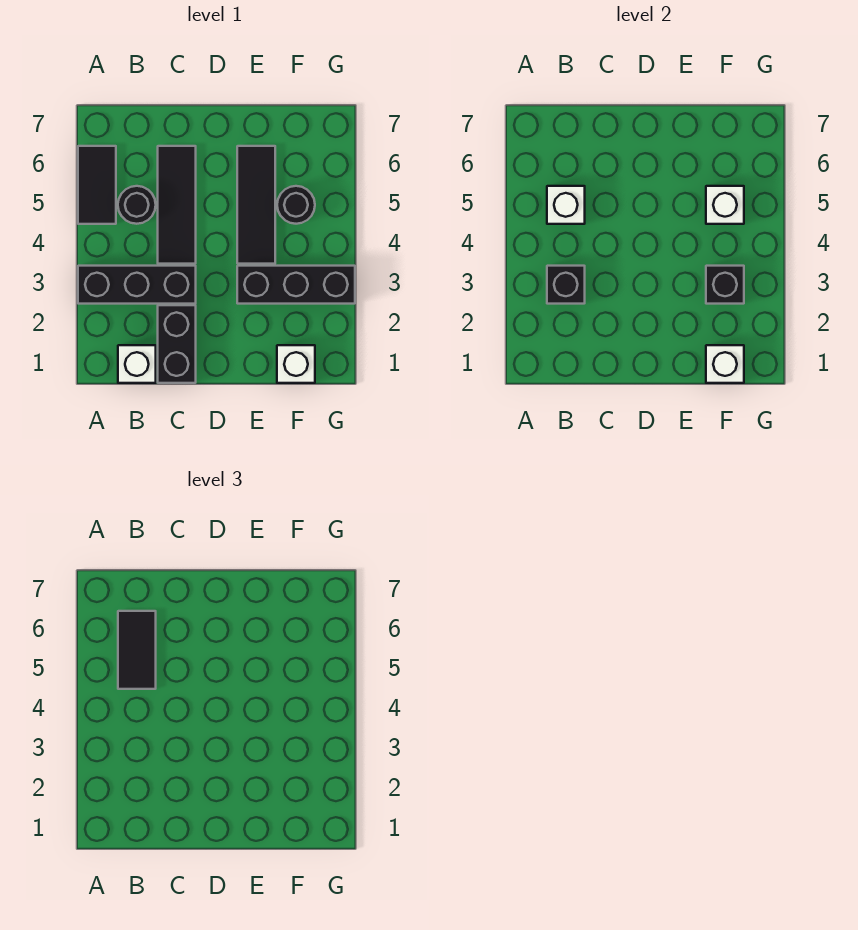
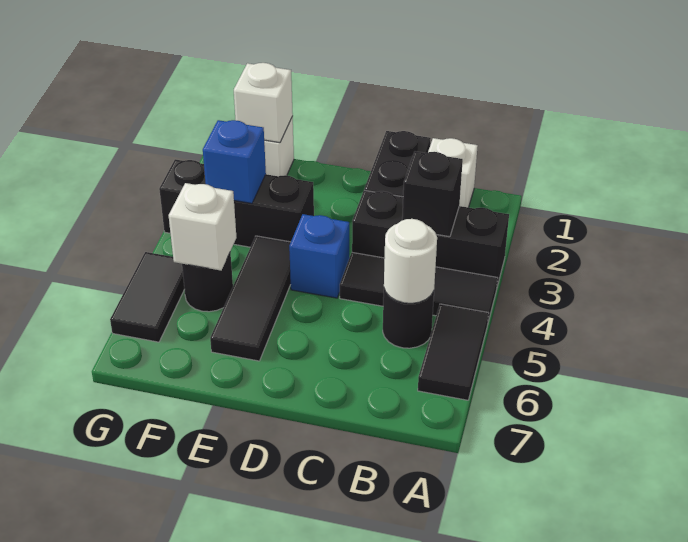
white brick B5 level 2 -> white round brick B5 level 2
black tile B5:B6 level 3 -> black tile G5:G6 level 1
black tile C4:C6 level 1 -> black tile A4:C4 level 1
none -> blue brick D4 level 1
black brick F3 level 2 -> blue brick F3 level 2

